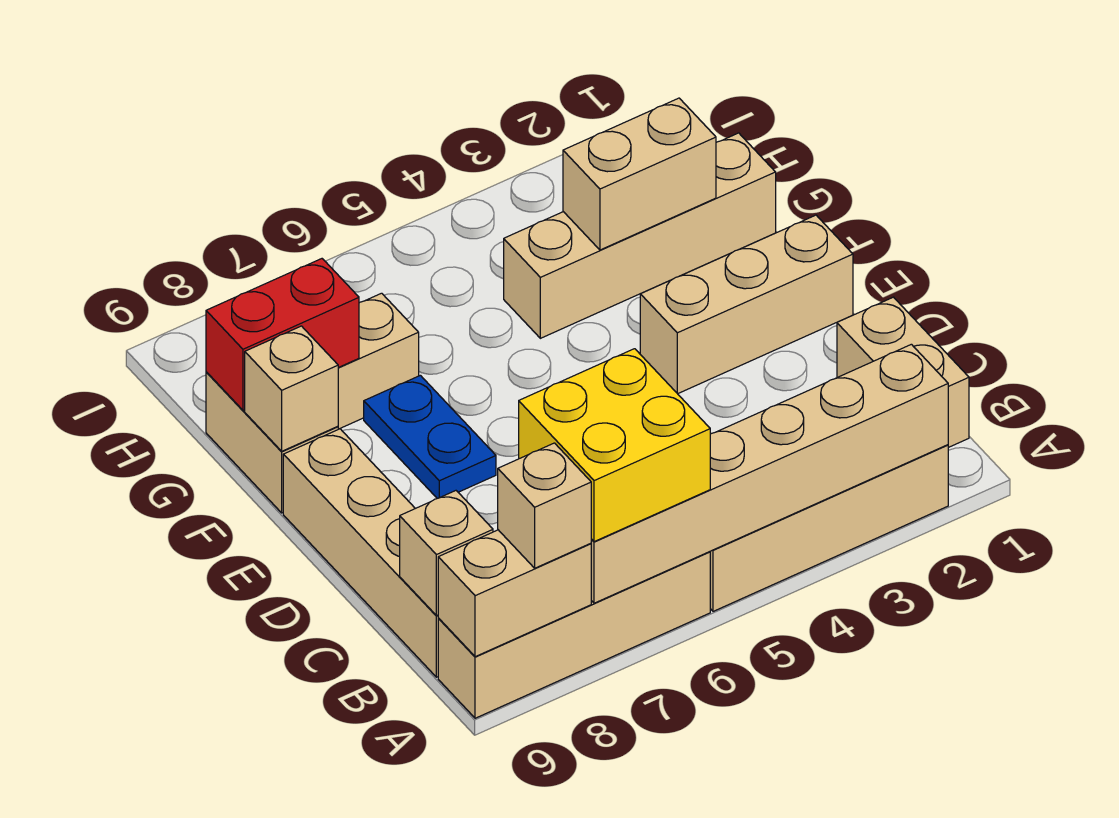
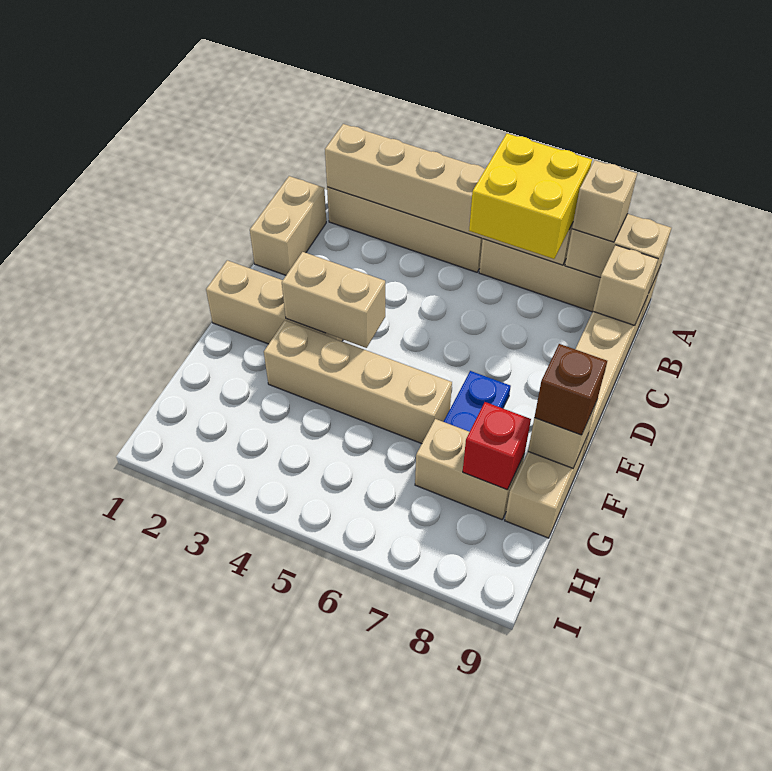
none -> brown brick F9 level 3
tan brick G1:G4 level 1 -> tan brick F3:F6 level 1
tan brick G2:G3 level 2 -> tan brick E3:E4 level 2
red brick G8:G9 level 2 -> red brick G8 level 2

